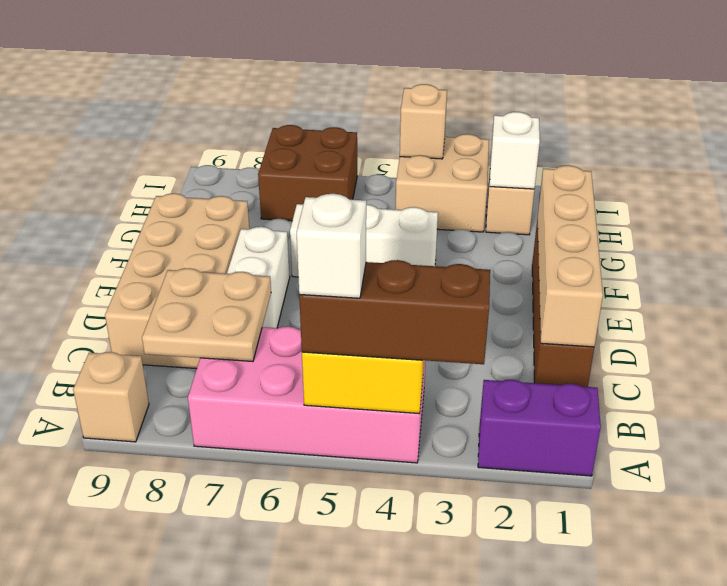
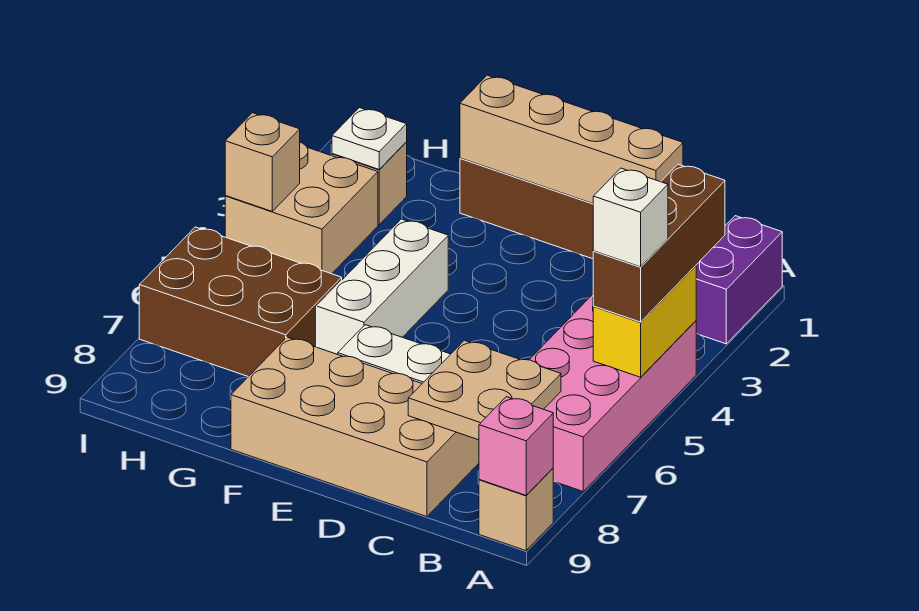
none -> pink brick A9 level 2
white brick H2 level 2 -> white plate H2 level 2
brown brick H6:I7 level 1 -> brown brick G6:I7 level 1

